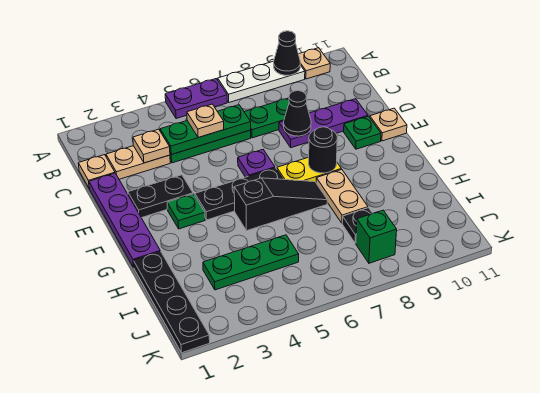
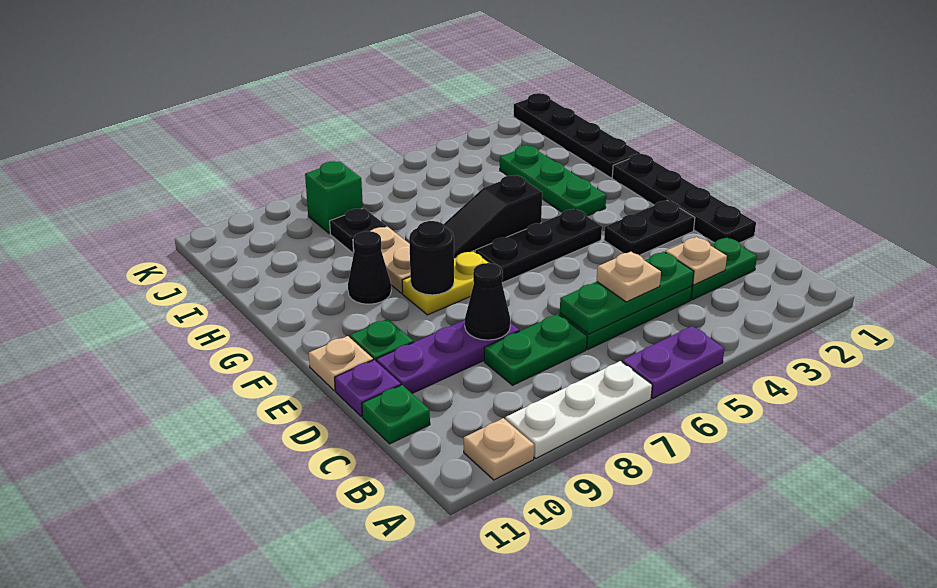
black cone A9 level 2 -> black cone G9 level 1
tan plate C1 level 1 -> none
tan plate C2:C3 level 1 -> green plate C2:C3 level 1
purple plate D1:G1 level 1 -> black plate D1:G1 level 1
purple plate E6 level 1 -> purple plate D11 level 1
green plate F3 level 1 -> green plate C11 level 1
green plate I3:I5 level 1 -> green plate G3:I3 level 1

